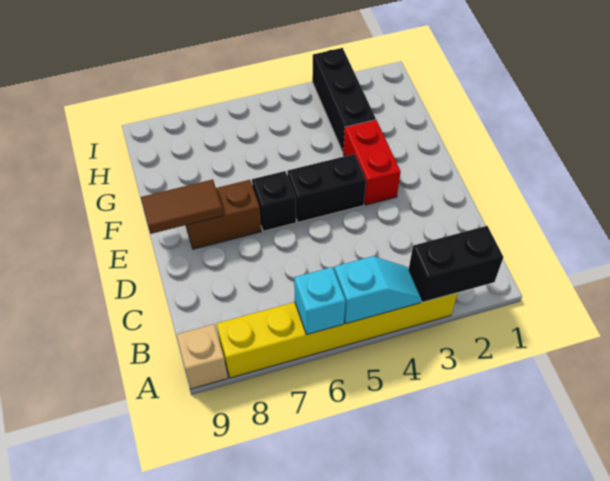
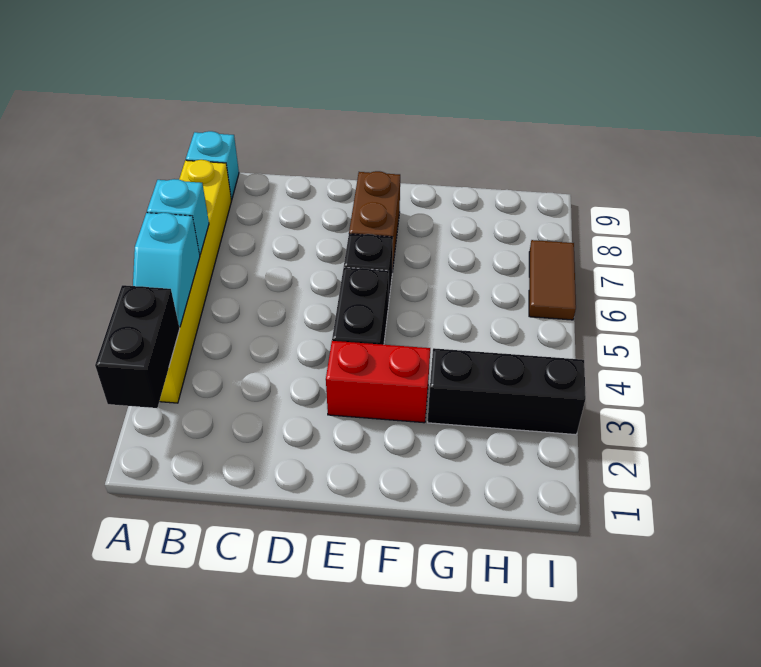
tan brick A9 level 1 -> cyan brick A9 level 1
brown tile E8:E9 level 2 -> brown tile I6:I7 level 1

